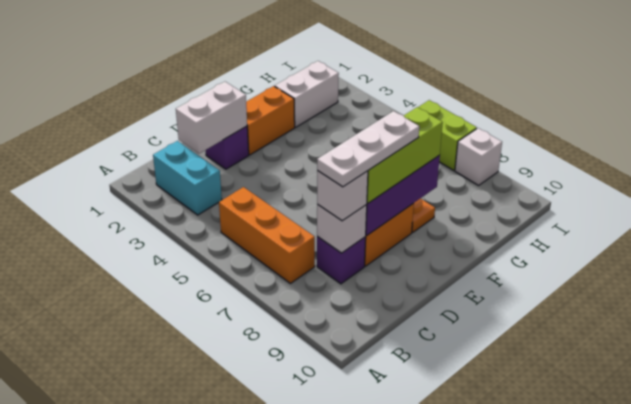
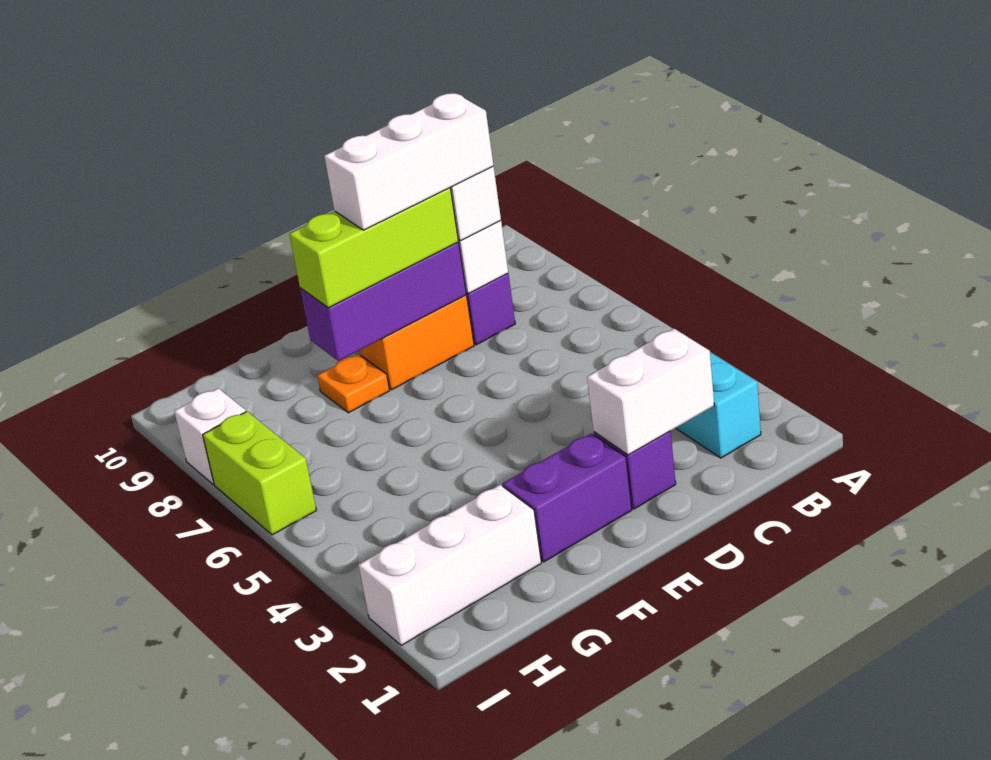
orange brick B5:B7 level 1 -> none
white plate C8:E8 level 4 -> white brick C8:E8 level 4
orange brick E2:F2 level 1 -> purple brick E2:F2 level 1
white brick G2:H2 level 1 -> white brick G2:I2 level 1

